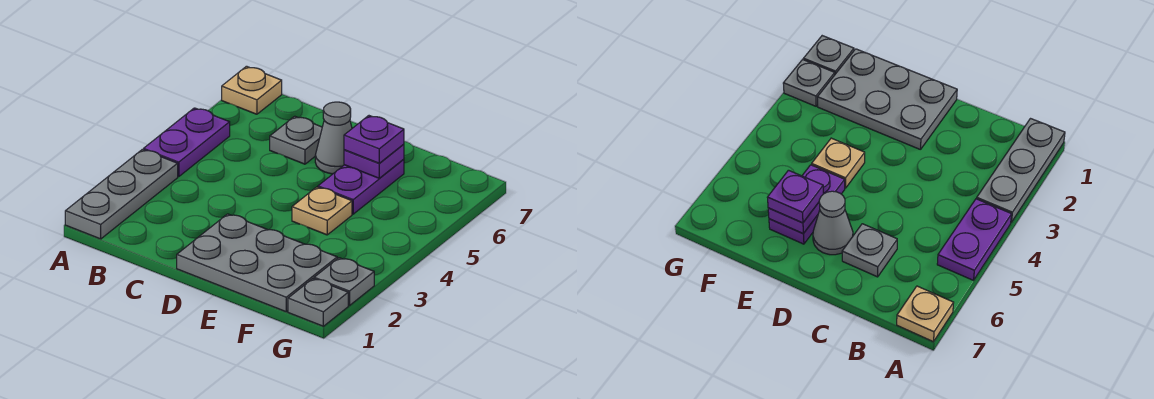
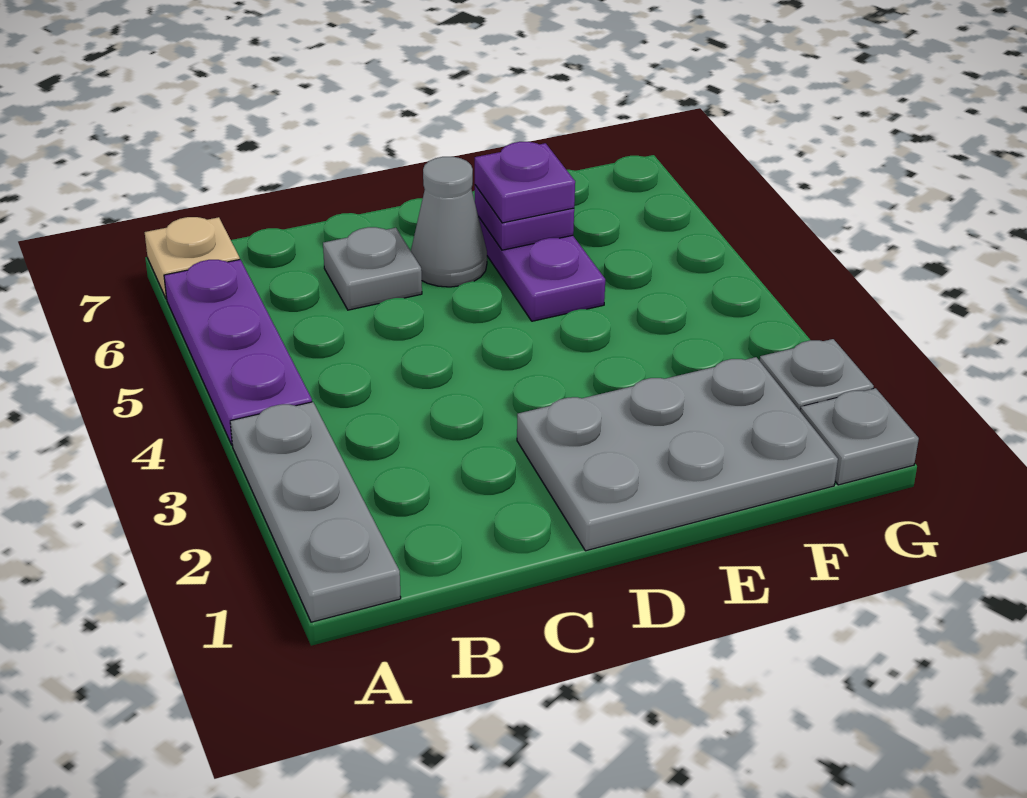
purple plate A4:A5 level 1 -> purple plate A4:A6 level 1
tan plate E4 level 1 -> none

